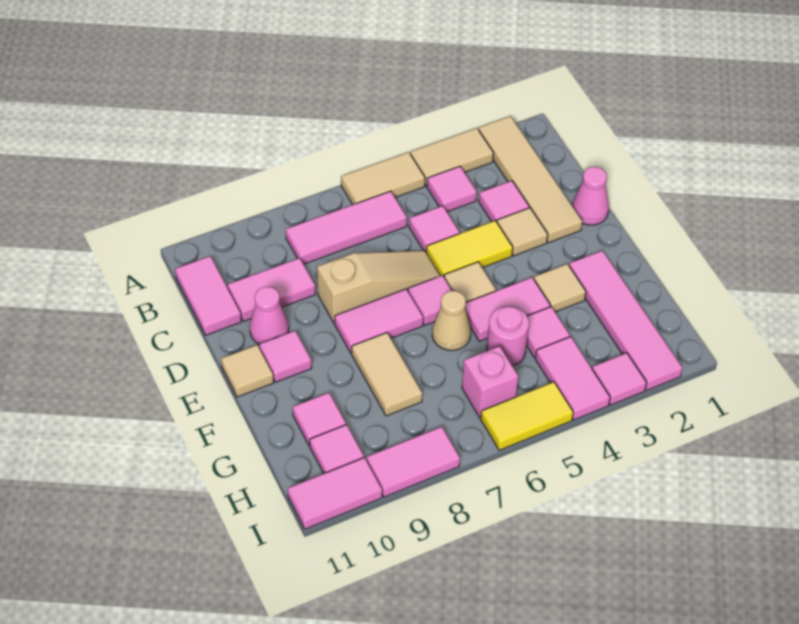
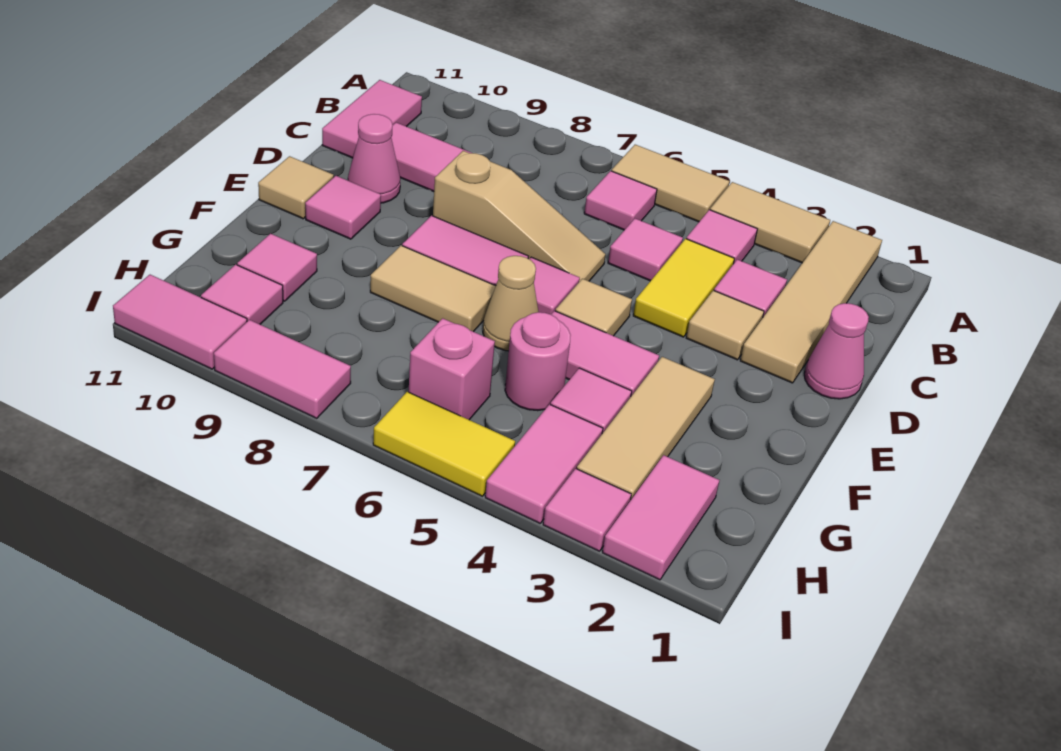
pink tile B6:B8 level 1 -> pink tile B6 level 1
yellow tile D4:D5 level 1 -> yellow tile C4:D4 level 1
pink tile F2:I2 level 1 -> pink tile H2:I2 level 1
tan tile F3 level 1 -> tan tile F3:H3 level 1
tan tile F8:G8 level 1 -> tan tile F7:F8 level 1

